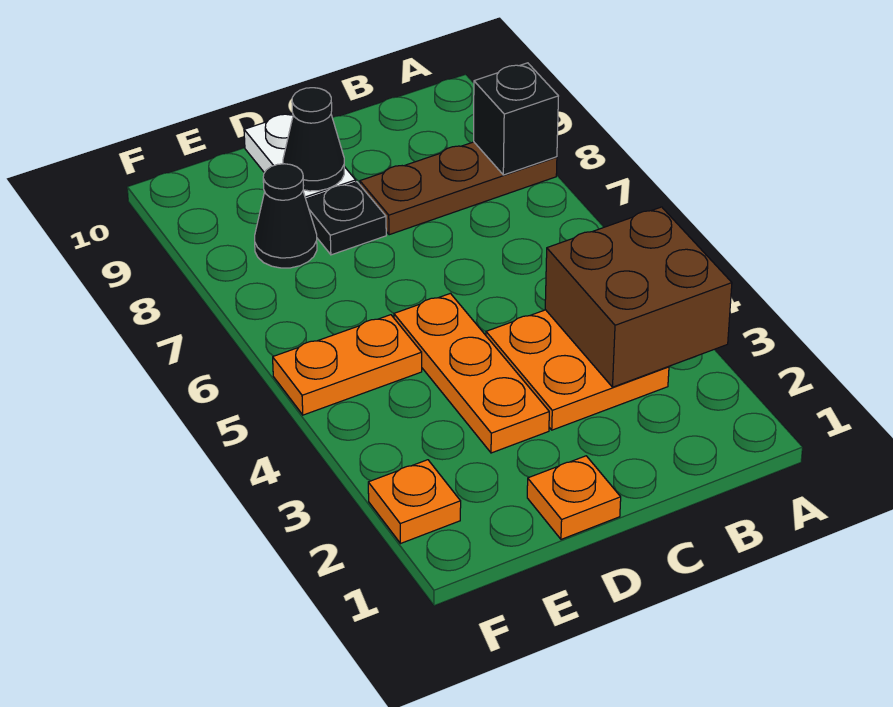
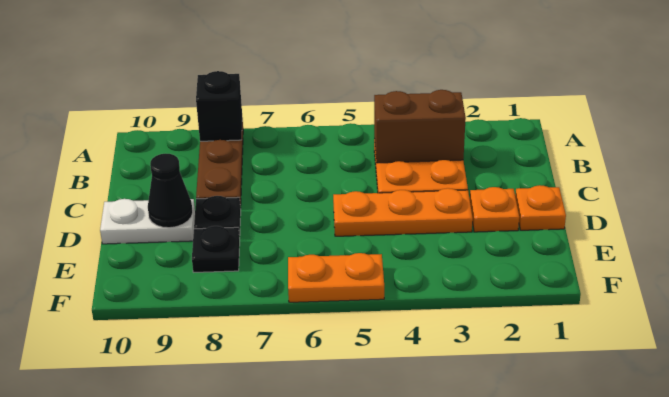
brown brick A3:B4 level 2 -> brown brick B3:B4 level 2
orange plate E5:F5 level 1 -> orange plate F5:F6 level 1
black cone E8 level 1 -> black plate E8 level 1
orange plate F2 level 1 -> orange plate D2 level 1

